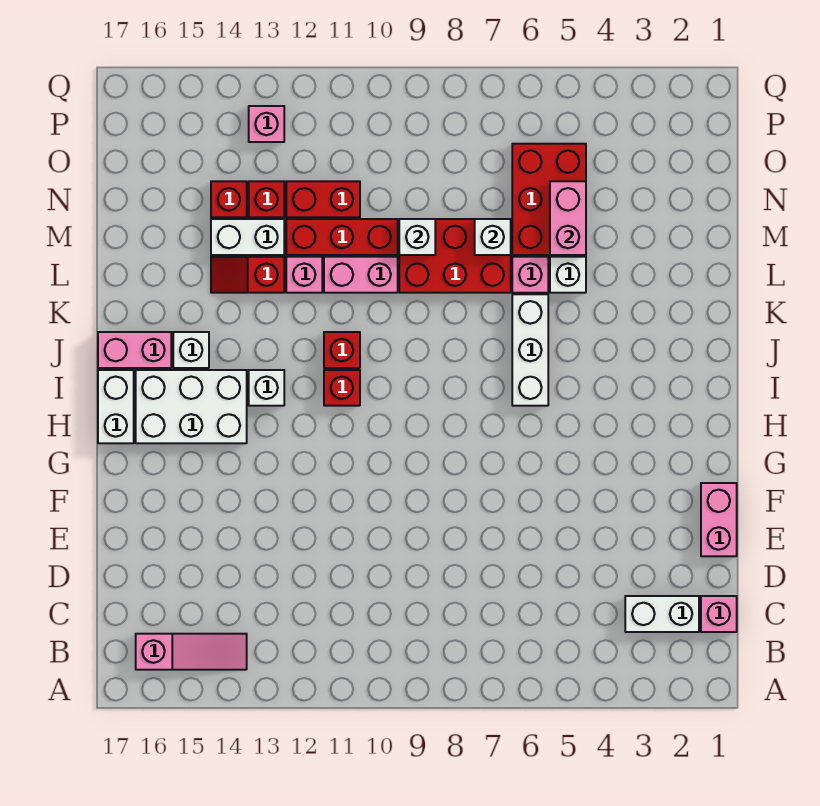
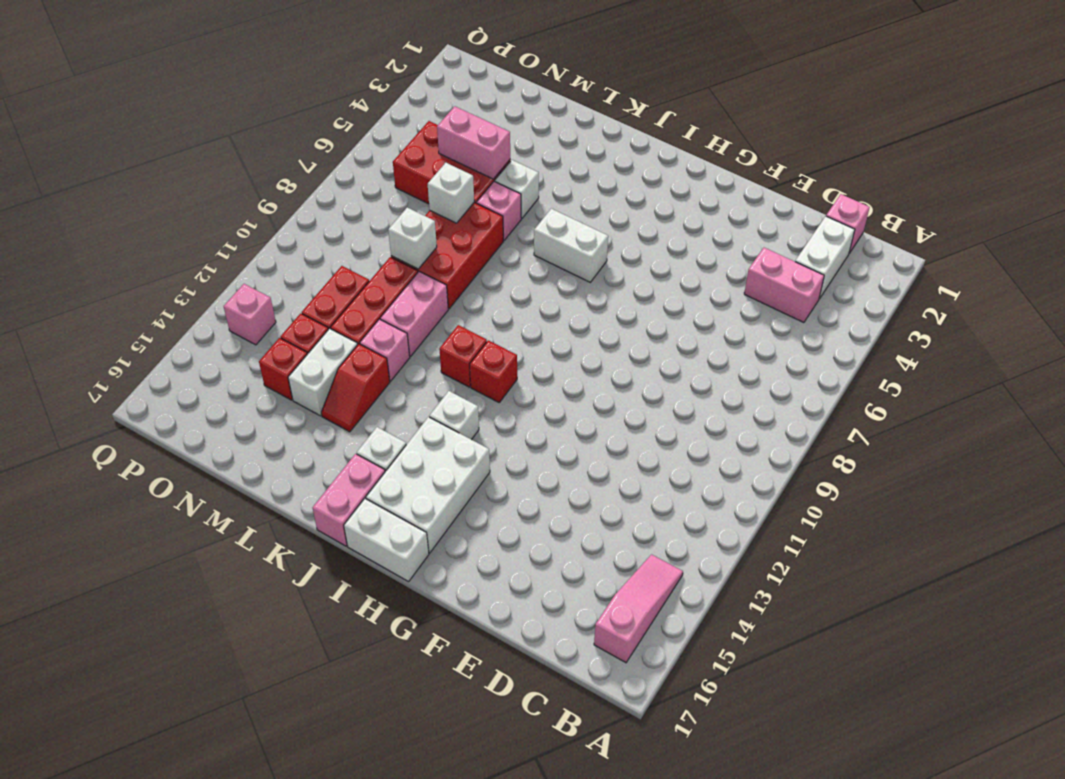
pink brick E1:F1 level 1 -> pink brick C4:D4 level 1
white brick I6:K6 level 1 -> white brick I6:J6 level 1

